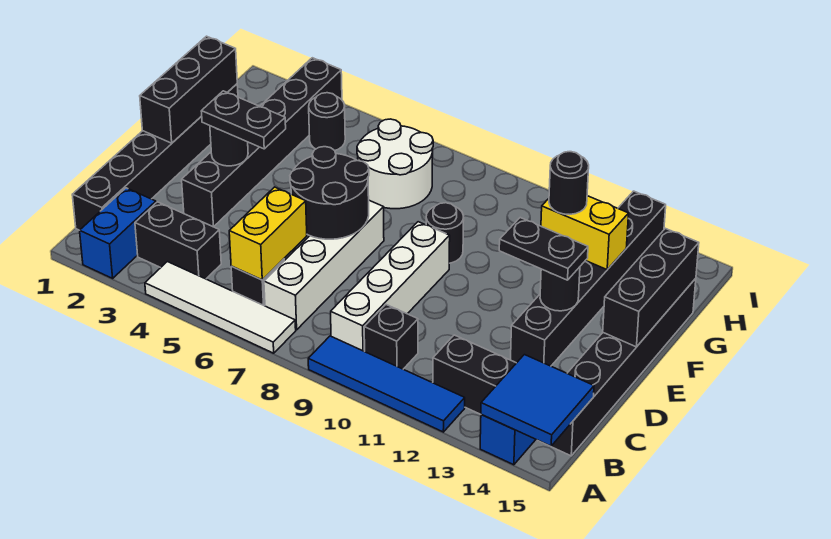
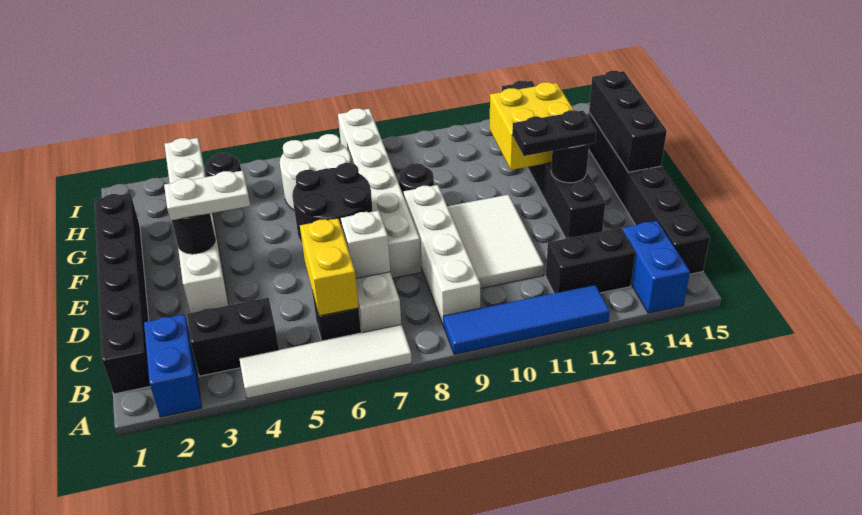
blue tile A14:B15 level 2 -> none
black brick B10 level 1 -> none
none -> white brick C7 level 2
none -> white tile C10:E11 level 1
black brick D3:I3 level 1 -> white brick D3:I3 level 1
none -> white brick D8:I8 level 1
black brick E1:G1 level 2 -> none
black plate E3:E4 level 3 -> white plate E3:E4 level 3
yellow brick G12:G13 level 2 -> yellow brick F12:G13 level 2
black round brick G12 level 3 -> none

